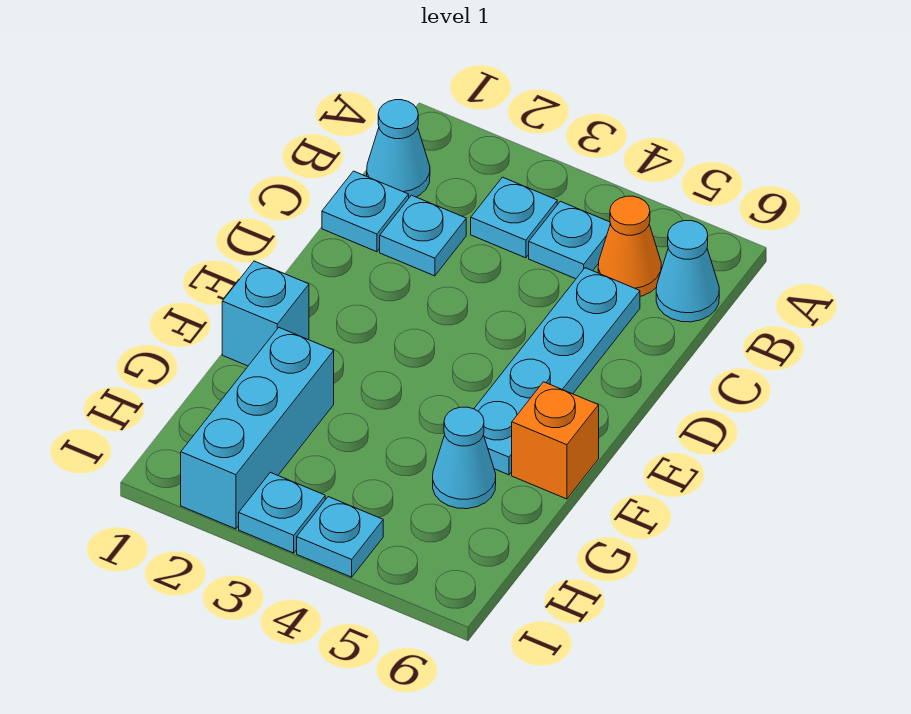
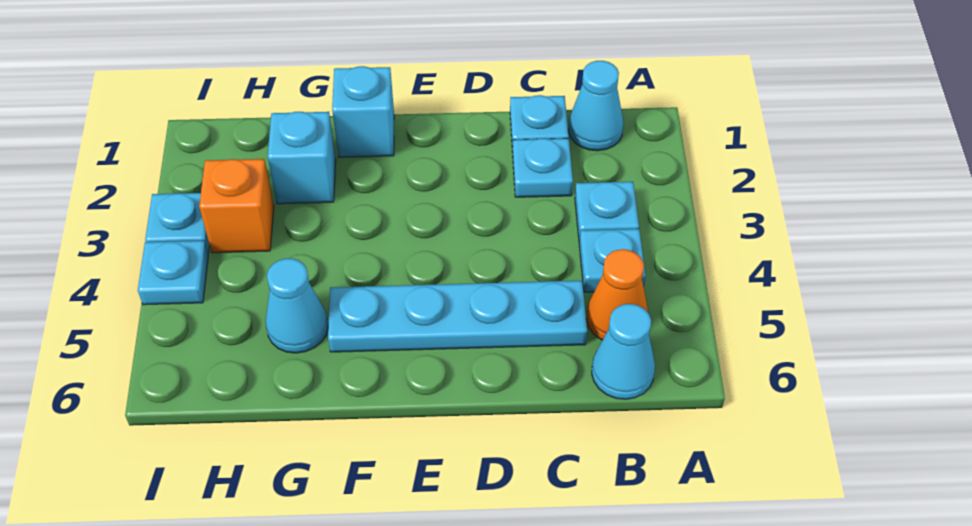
orange brick F6 level 1 -> orange brick H3 level 1
cyan brick G2:I2 level 1 -> cyan brick G2 level 1

